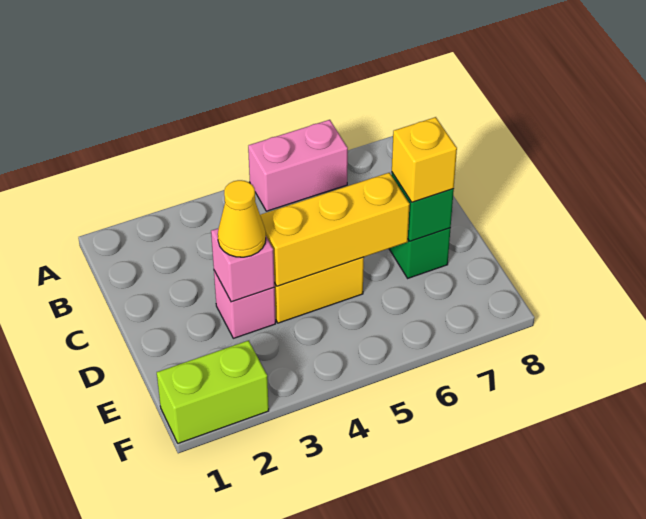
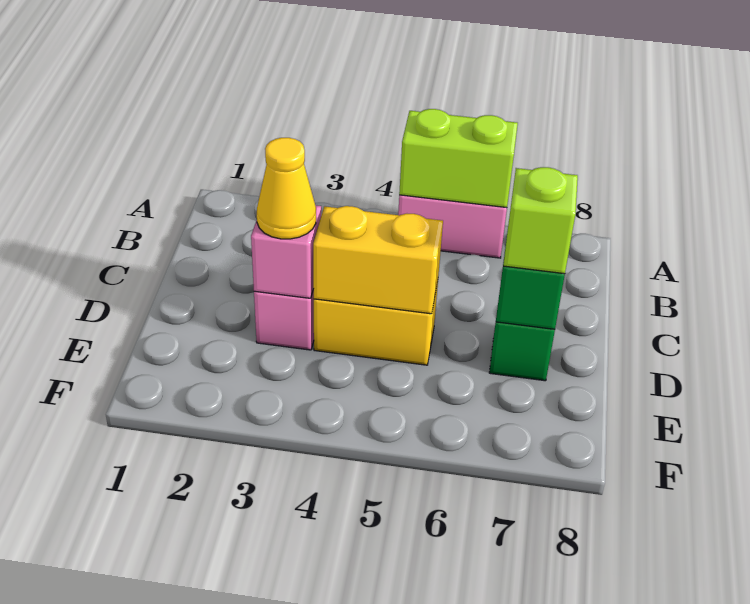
yellow brick D4:D6 level 2 -> yellow brick D4:D5 level 2
yellow brick D7 level 3 -> lime brick D7 level 3
lime brick F1:F2 level 1 -> lime brick A5:A6 level 2

